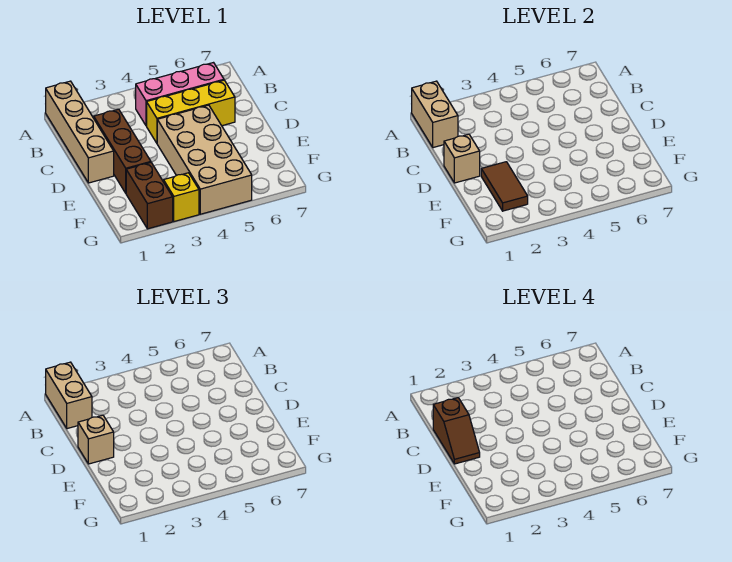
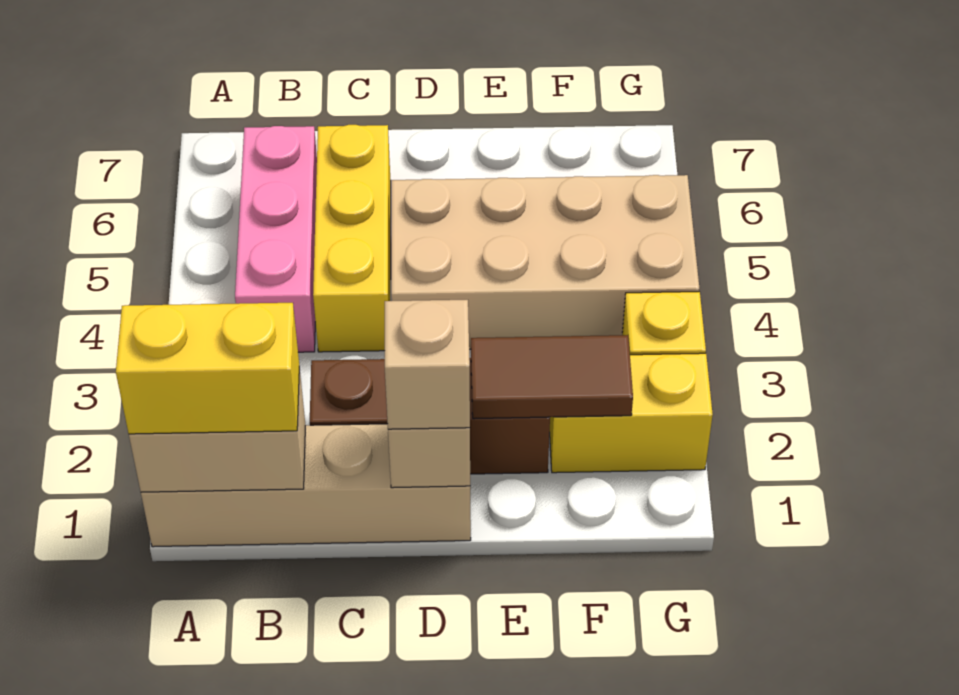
tan brick A1:B1 level 3 -> yellow brick A1:B1 level 3
brown slope C1:D1 level 4 top C -> none
brown brick F2:G2 level 1 -> yellow brick F2:G2 level 1

